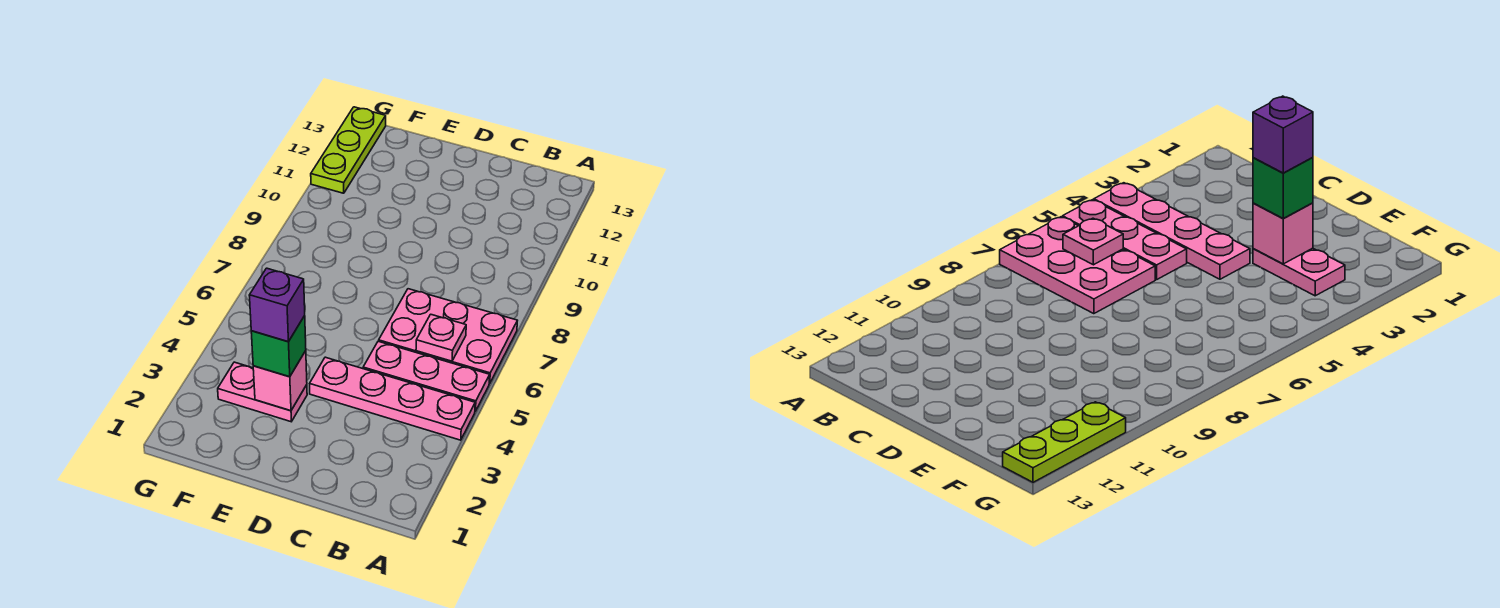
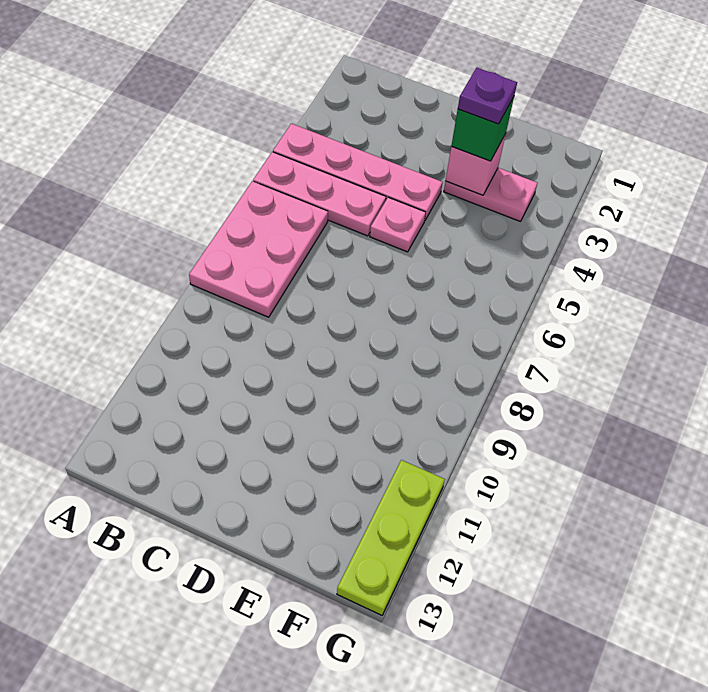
pink plate A6:C7 level 1 -> pink plate A6:B8 level 1
pink plate B6 level 2 -> pink plate D5 level 1
purple brick E3 level 4 -> purple plate E3 level 4

